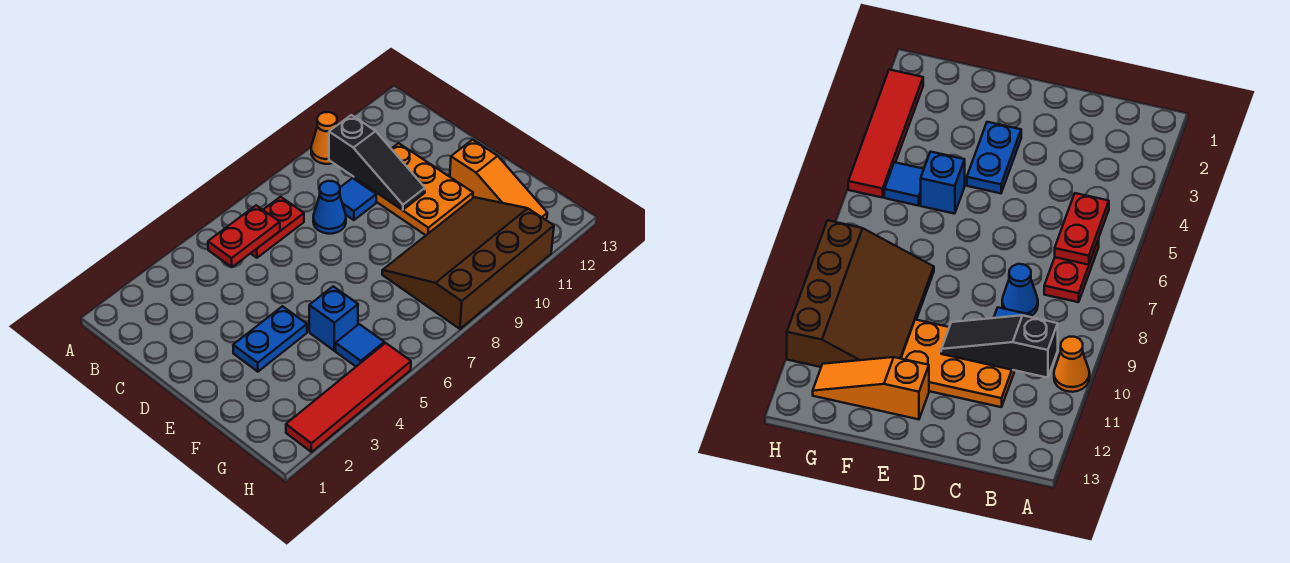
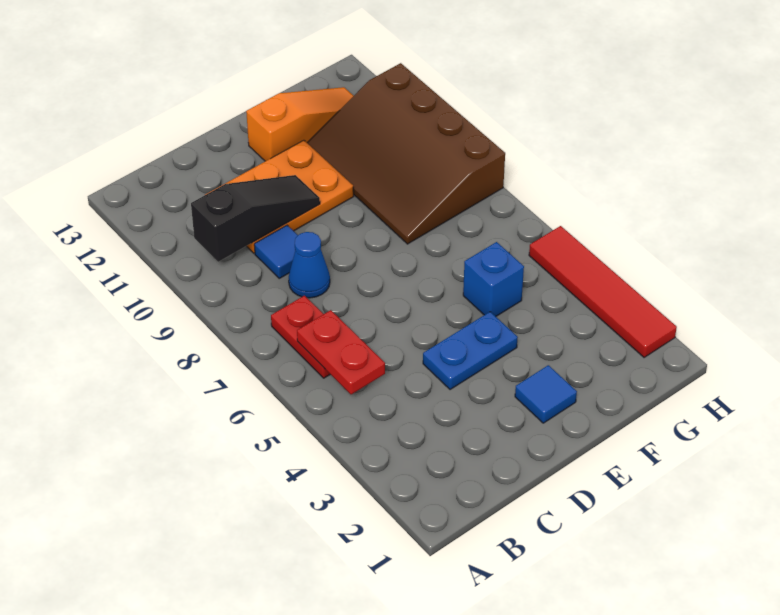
orange cone A10 level 1 -> none
blue plate E3:E4 level 1 -> blue plate D4:E4 level 1
blue tile G5 level 1 -> blue tile E2 level 1

